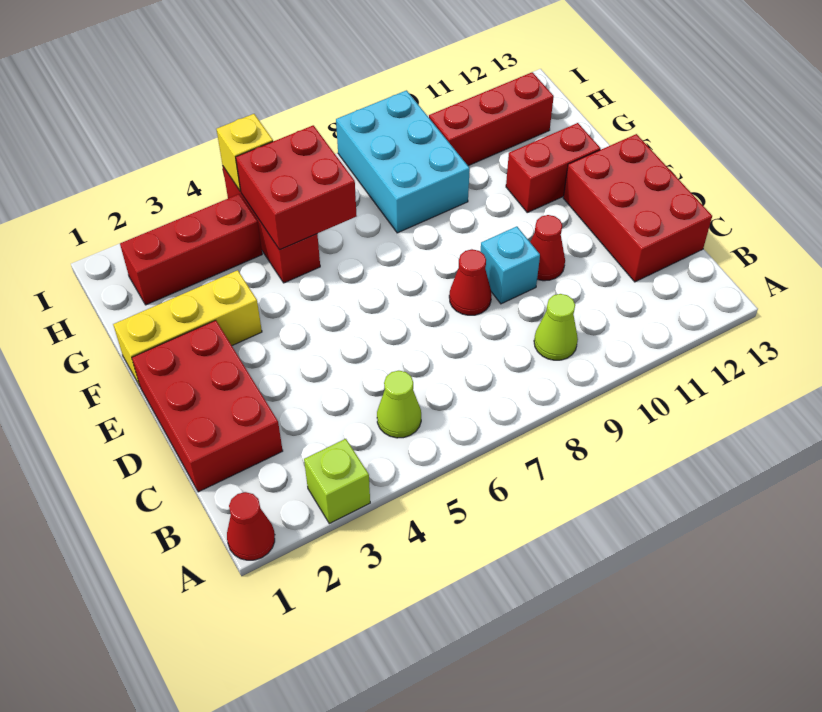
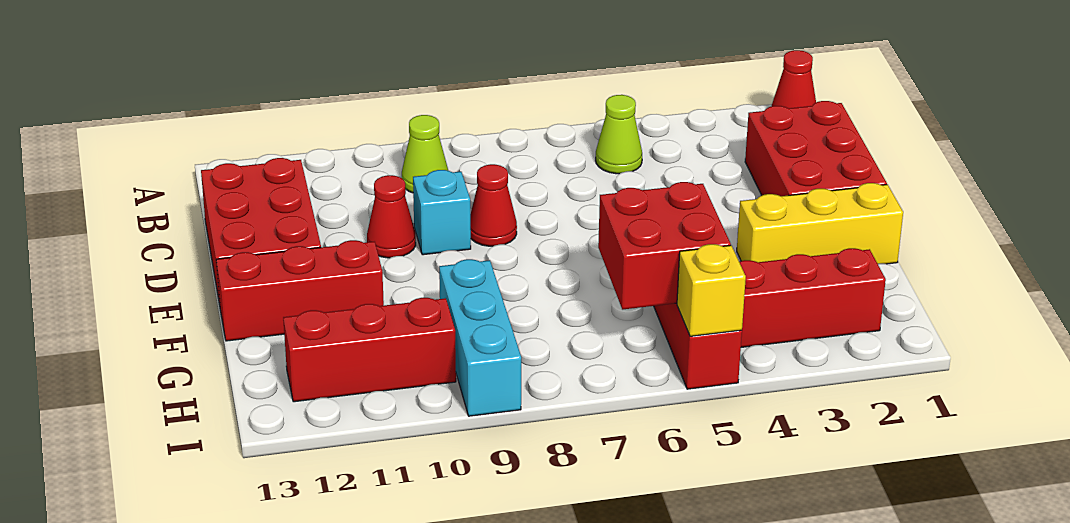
lime brick A3 level 1 -> none
red brick F11:F12 level 1 -> red brick F11:F13 level 1
cyan brick G8:I9 level 1 -> cyan brick G9:I9 level 1

